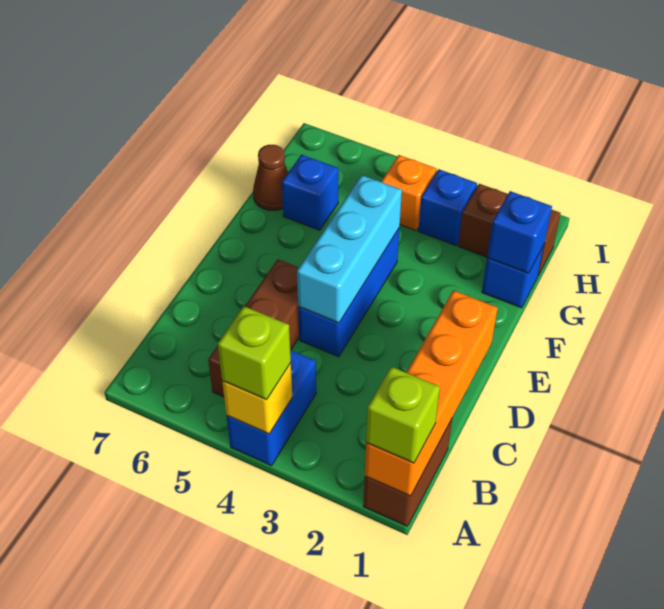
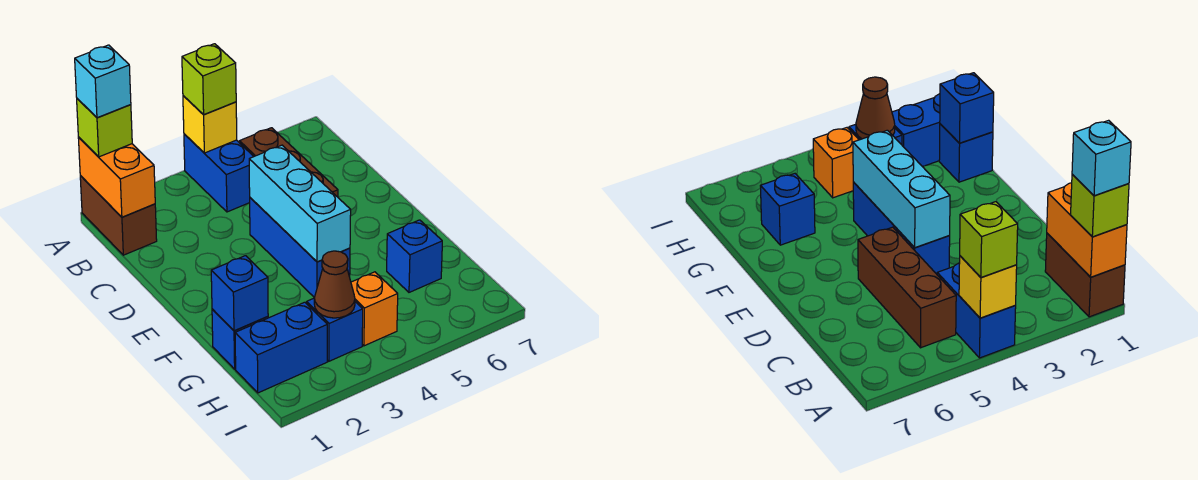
orange brick A1:D1 level 2 -> orange brick A1:B1 level 2
none -> cyan brick A1 level 4
brown cone G7 level 1 -> brown cone H3 level 2
brown brick H1:H2 level 1 -> blue brick H1:H2 level 1

